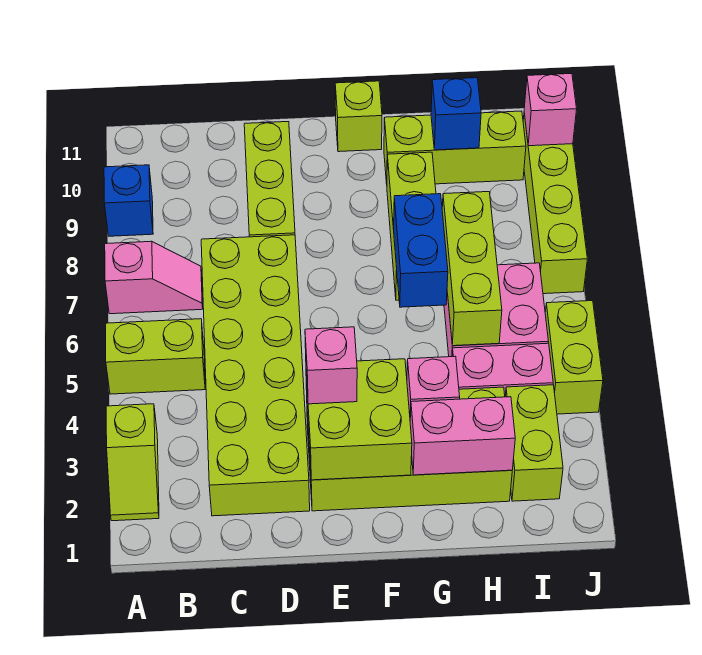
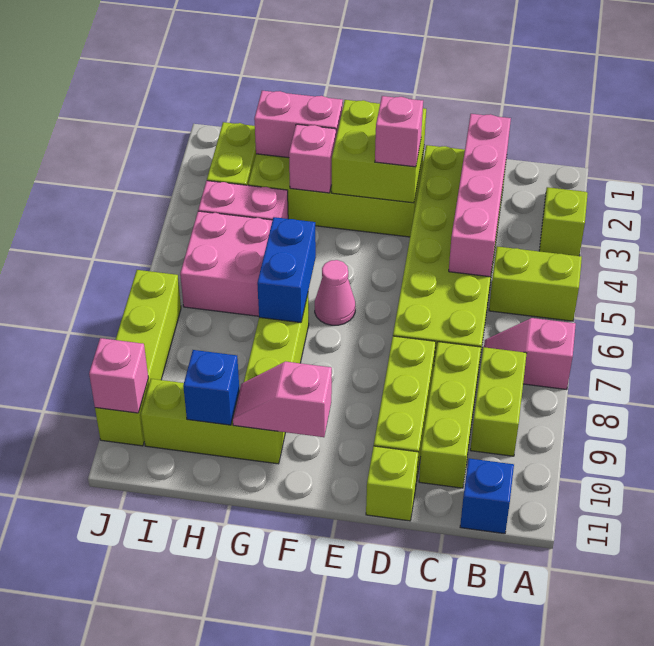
blue brick A9 level 1 -> blue brick B11 level 1
none -> pink brick C2:C5 level 2
none -> pink cone F6 level 1
none -> pink slope F10:G10 level 2 top F
lime brick F11 level 1 -> lime brick D11 level 1
lime brick H5:H7 level 2 -> lime brick C8:C10 level 1
lime brick J4:J5 level 1 -> lime brick B8:B9 level 1

